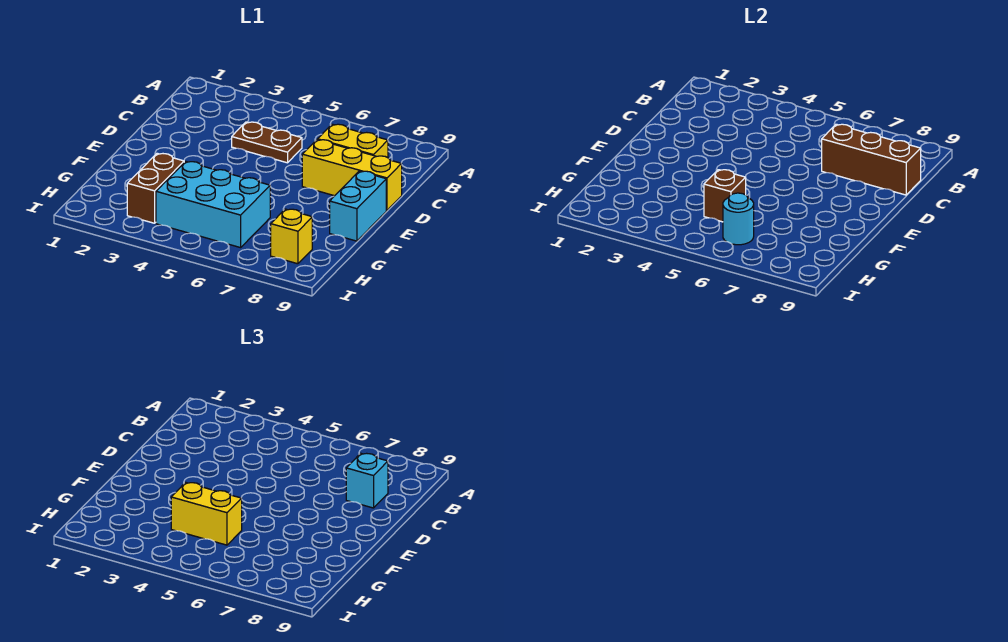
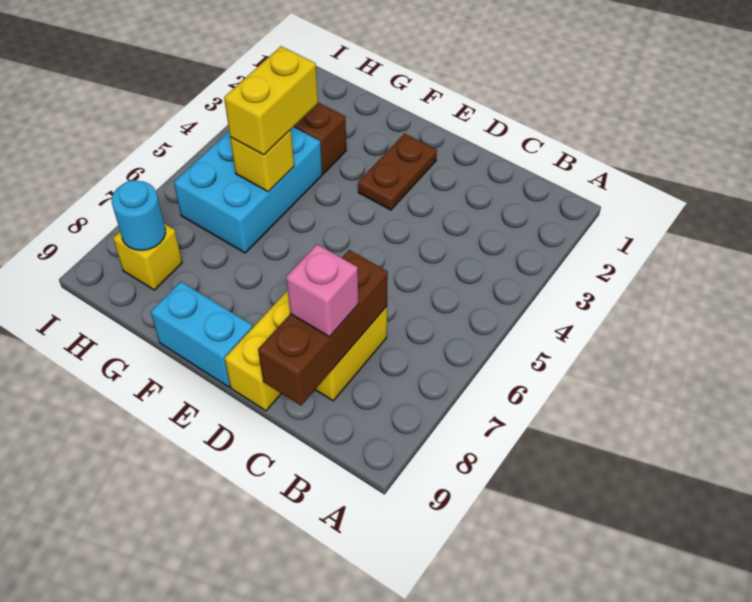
brown plate C4:C5 level 1 -> brown plate E2:E3 level 1
cyan brick C8 level 3 -> pink brick C8 level 3
brown brick G5 level 2 -> yellow brick G5 level 2
cyan round brick H6 level 2 -> cyan round brick H8 level 2

